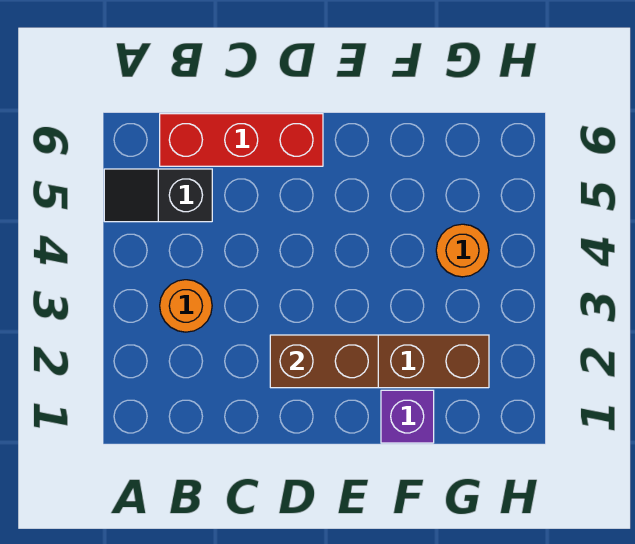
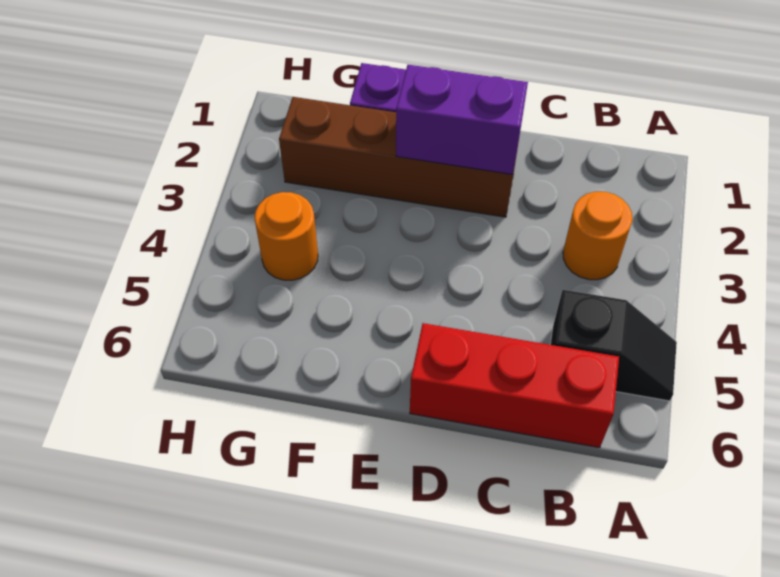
brown brick D2:E2 level 2 -> purple brick D2:E2 level 2

